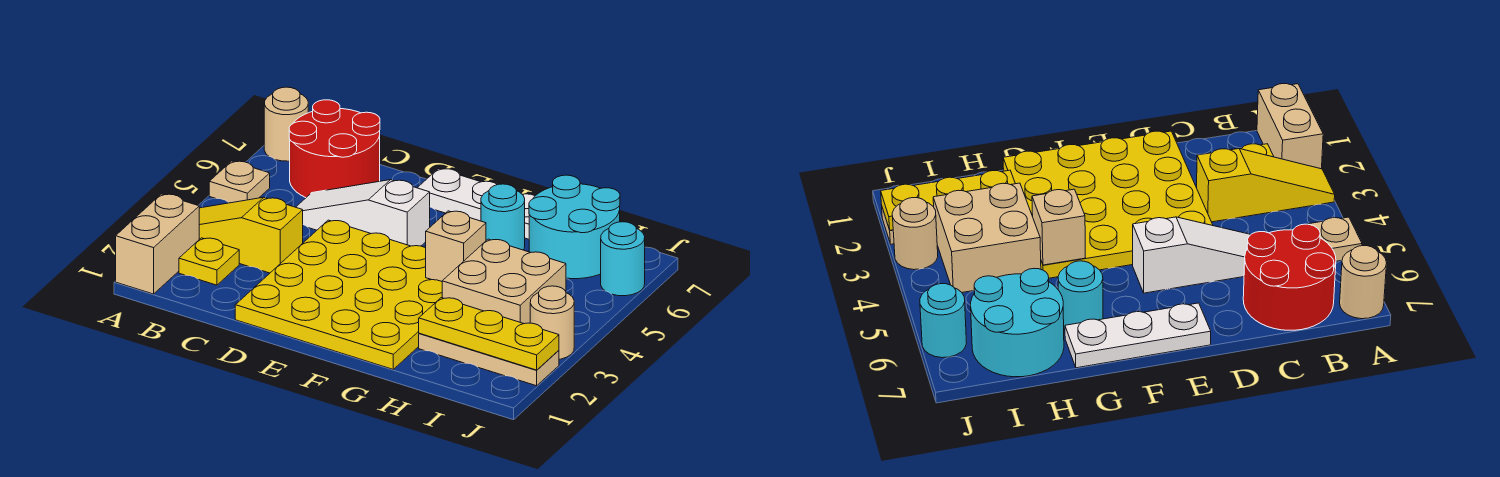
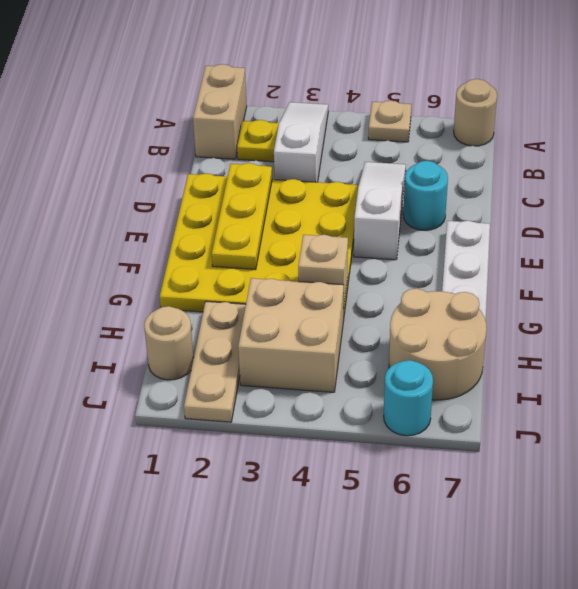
tan brick A1:A2 level 1 -> tan brick A1:B1 level 1
yellow slope A3:C3 level 1 top C -> white slope A3:C3 level 1 top C
red round brick B6:C7 level 1 -> none
cyan round brick G6 level 1 -> cyan round brick D6 level 1
yellow plate H2:J2 level 2 -> yellow plate D2:F2 level 2
cyan round brick H6:I7 level 1 -> tan round brick H6:I7 level 1
tan round brick J3 level 1 -> tan round brick I1 level 1

